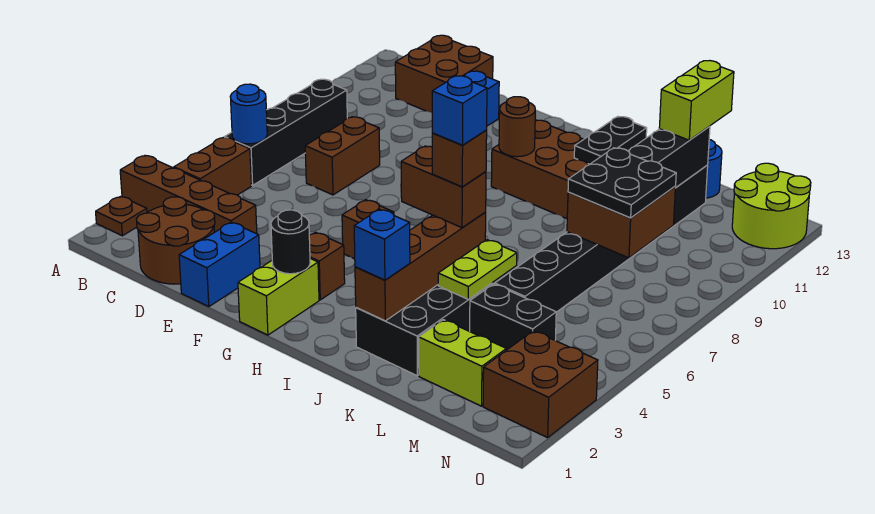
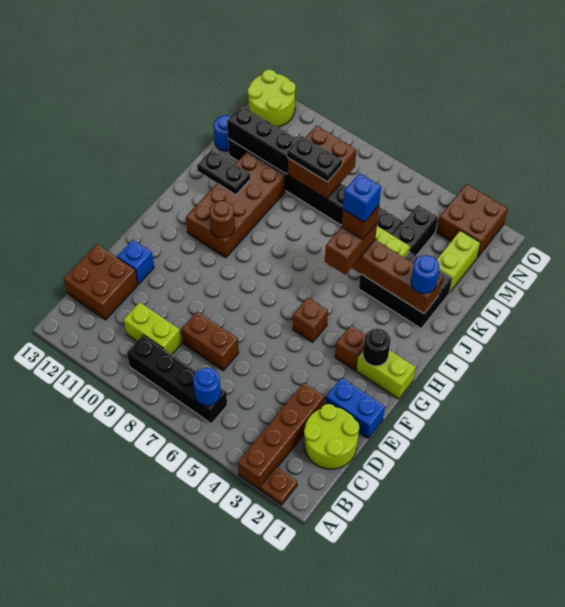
brown brick B4:B5 level 1 -> none
brown round brick C1:D2 level 1 -> lime round brick C1:D2 level 1
blue brick J2 level 3 -> blue round brick J2 level 3
black plate L8:M9 level 3 -> black plate L8:L9 level 3
lime brick L12:L13 level 3 -> lime brick C9:C10 level 1

